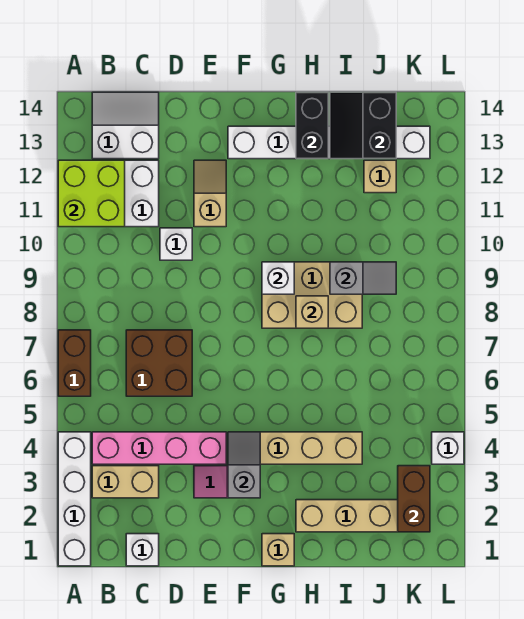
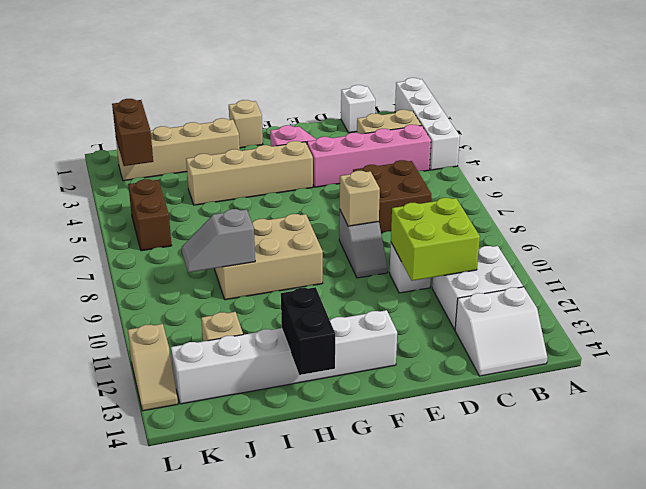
brown brick A6:A7 level 1 -> brown brick K5:K6 level 1
lime brick A11:B12 level 2 -> lime brick C10:D11 level 2
tan slope E11:E12 level 1 top 11 -> tan slope L12:L13 level 1 top 12
grey slope F3:F4 level 2 top 3 -> grey slope E8:E9 level 1 top 8
white brick G9 level 2 -> none
tan brick H8 level 2 -> tan brick E8 level 2
black slope I13:J14 level 2 top J -> none
white brick L4 level 1 -> none

